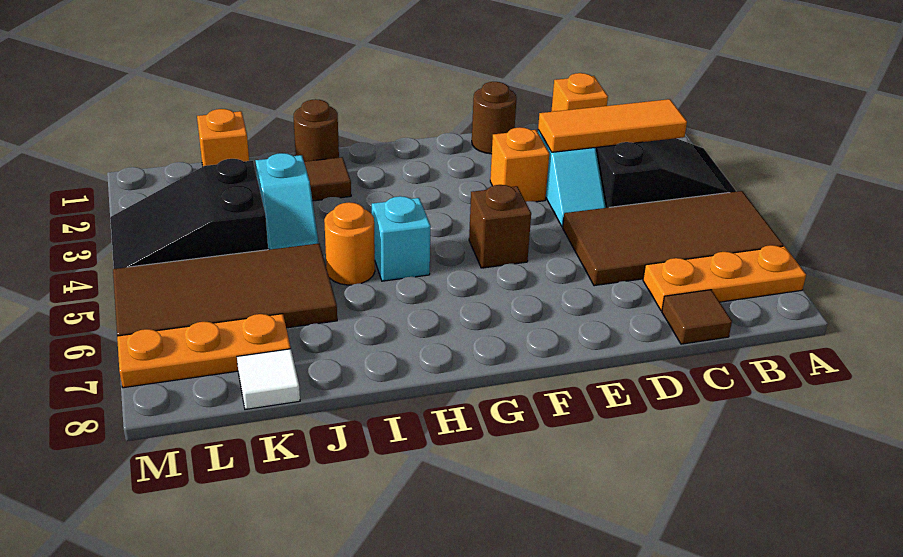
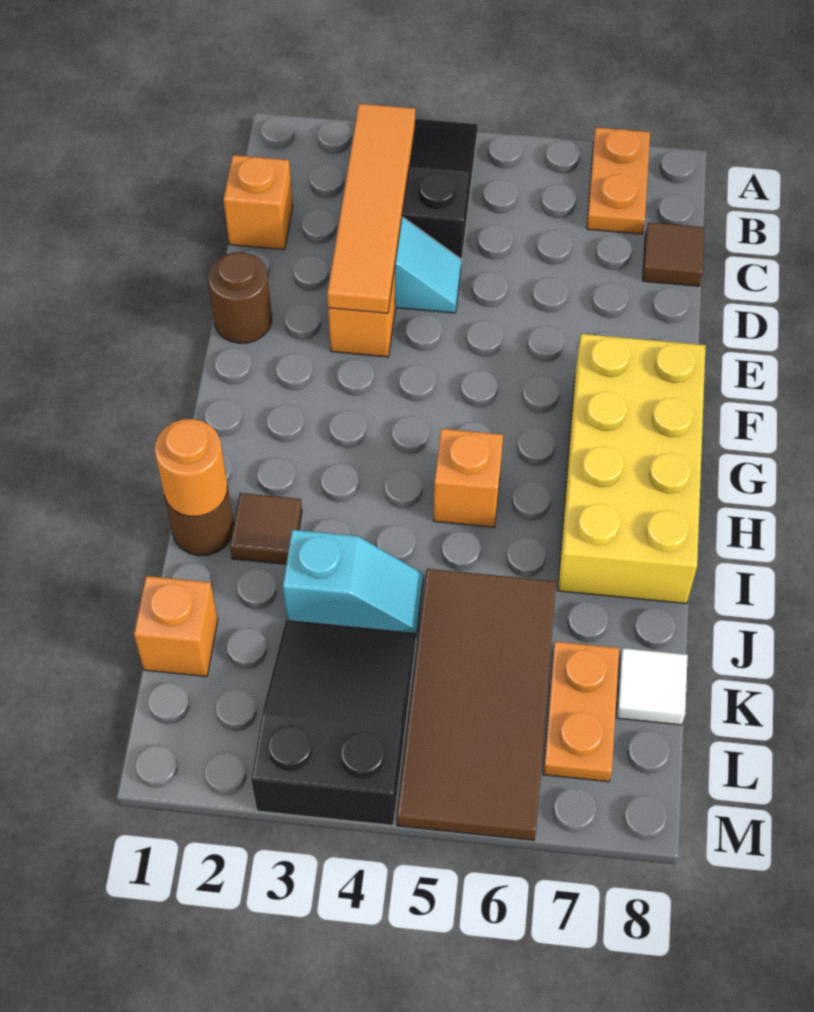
brown tile A5:D6 level 1 -> none
orange plate A7:C7 level 1 -> orange plate A7:B7 level 1
orange tile B3:D3 level 2 -> orange tile B3:E3 level 2
brown brick F5 level 1 -> none
none -> yellow brick F7:I8 level 1
cyan brick H5 level 1 -> orange brick H5 level 1
orange round brick I5 level 1 -> orange round brick I1 level 2
black slope K3:M4 level 1 top K -> black slope K3:M4 level 1 top M
orange plate K7:M7 level 1 -> orange plate K7:L7 level 1

